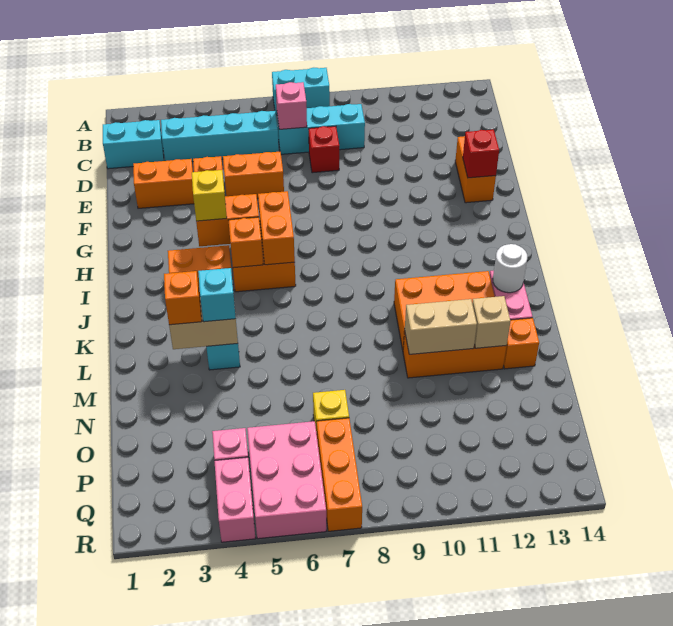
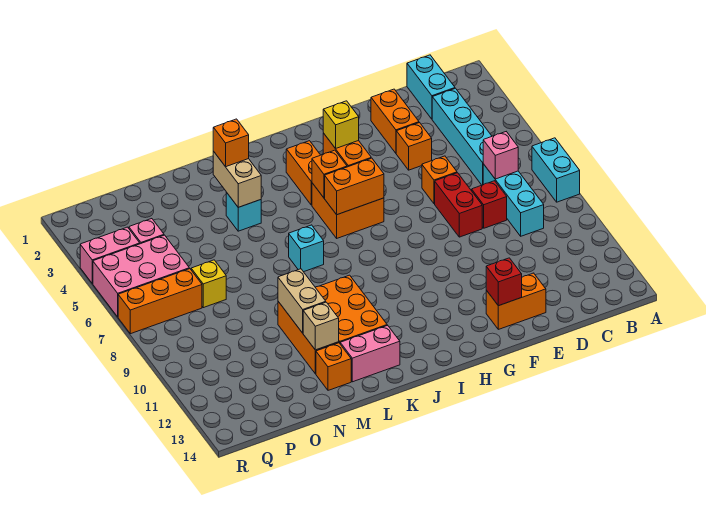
orange brick E5:E6 level 1 -> orange brick E6 level 1
none -> red brick E7:E8 level 1
white round brick K13 level 2 -> none
cyan brick L4 level 3 -> cyan brick K7 level 1

